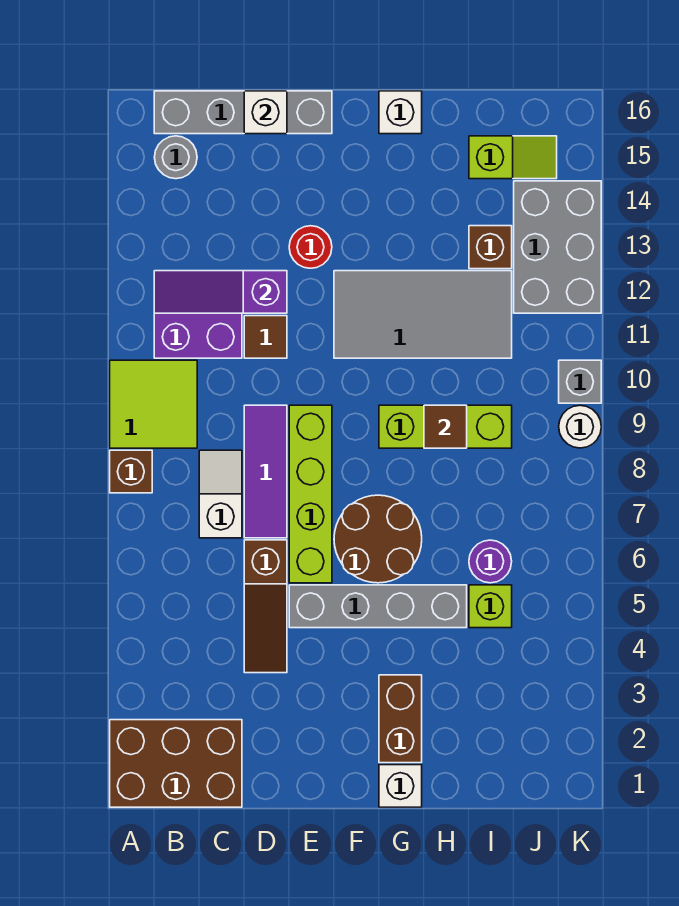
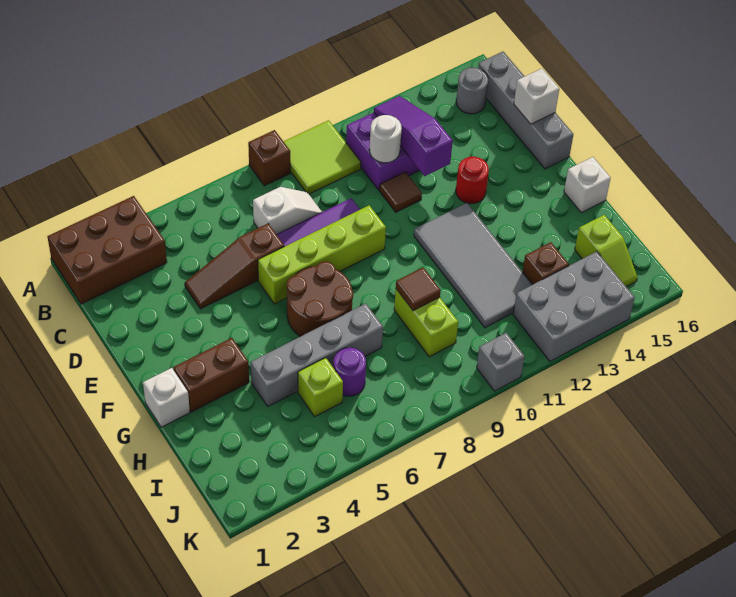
brown brick A1:C2 level 1 -> brown brick A1:B3 level 1
grey brick E5:H5 level 1 -> grey brick H4:H7 level 1
lime brick G9:I9 level 1 -> lime brick H9:I9 level 1
white round brick K9 level 1 -> white round brick C11 level 2

